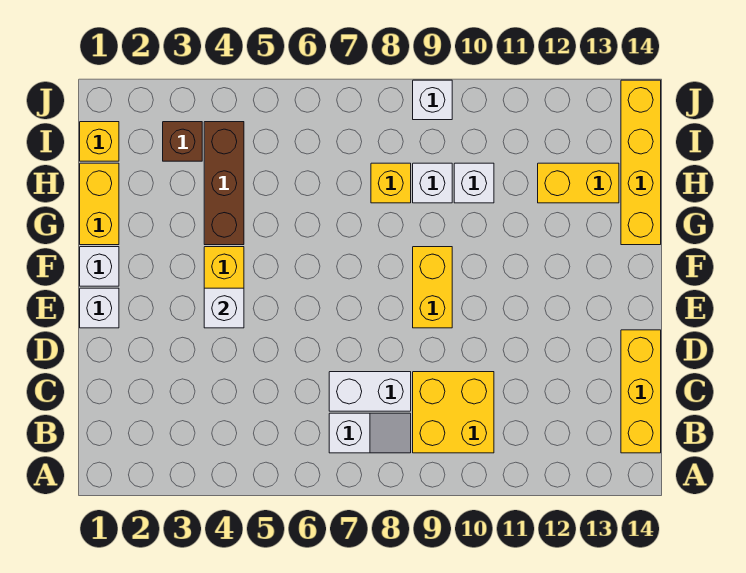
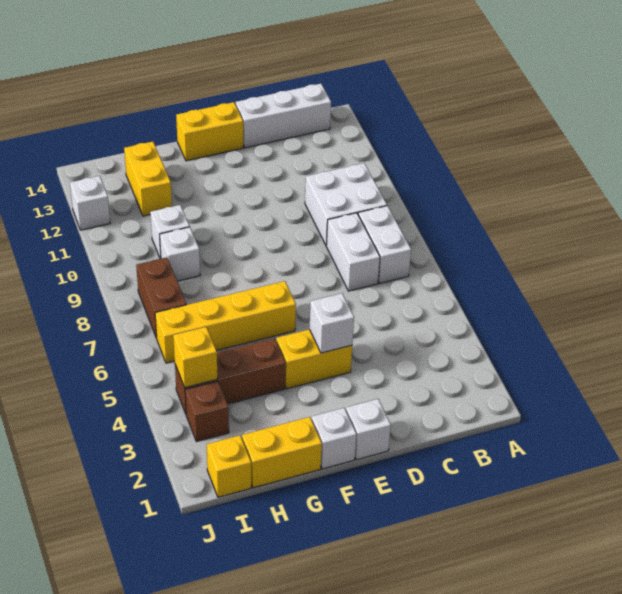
white slope B7:B8 level 1 top 7 -> white brick B7:B8 level 1
yellow brick B9:C10 level 1 -> white brick B9:C10 level 1
yellow brick B14:D14 level 1 -> white brick B14:D14 level 1
yellow brick E9:F9 level 1 -> yellow brick E14:F14 level 1
yellow brick G14:J14 level 1 -> yellow brick F6:I6 level 1
yellow brick H8 level 1 -> yellow brick I4 level 2
none -> brown brick I7:I8 level 1
white brick J9 level 1 -> white brick J12 level 1

